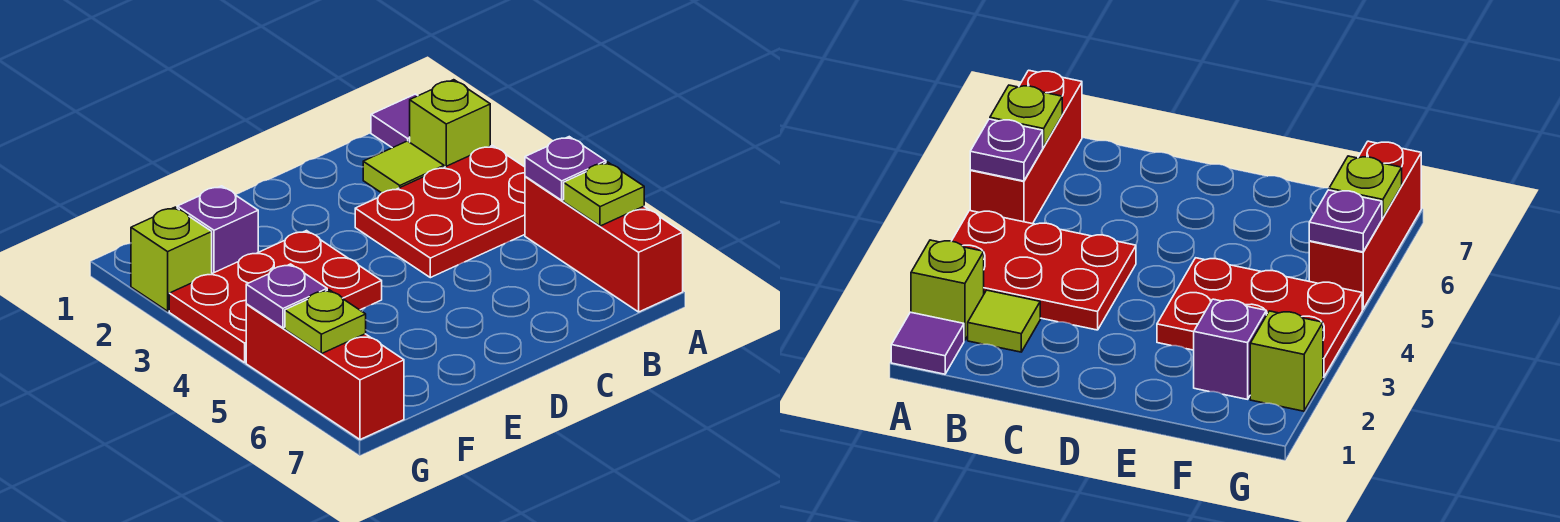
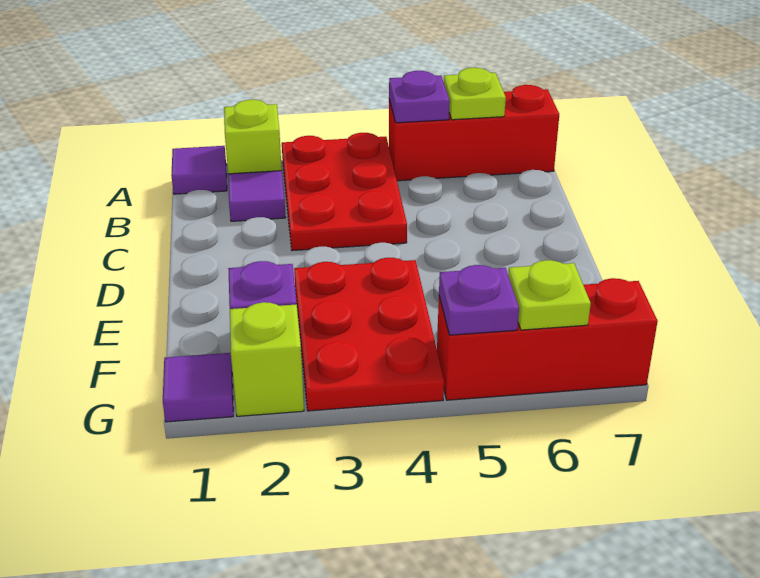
lime tile B2 level 1 -> purple tile B2 level 1
none -> purple tile G1 level 1

